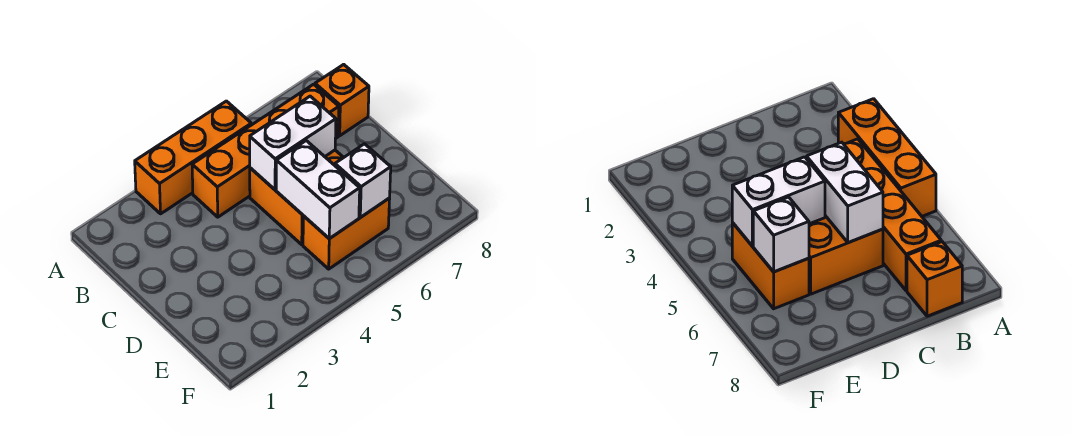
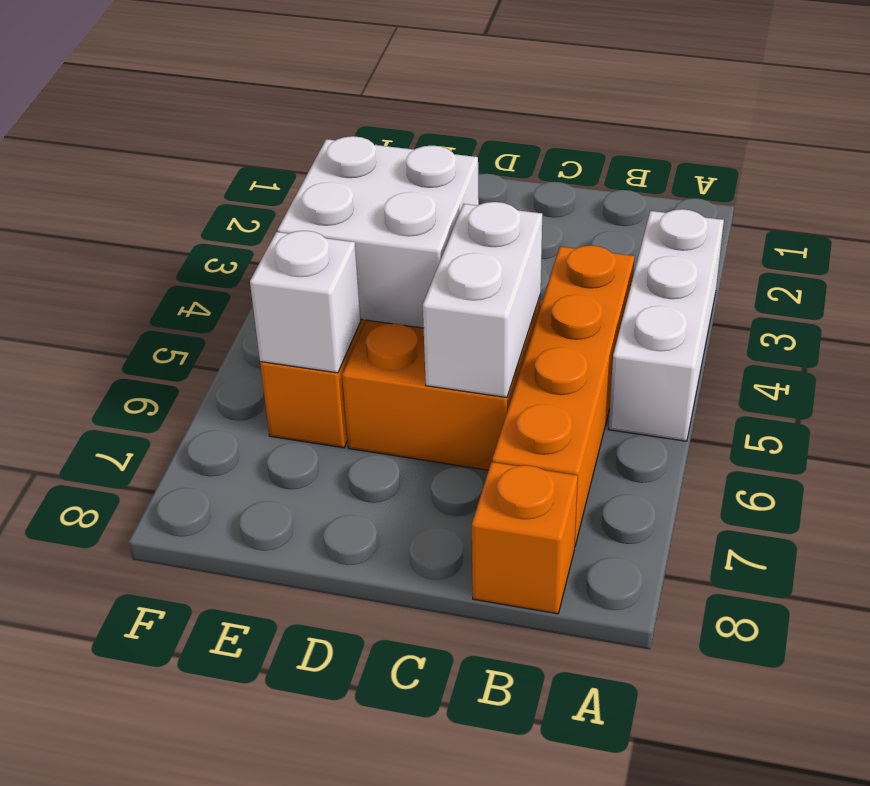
orange brick A3:A5 level 1 -> white brick A3:A5 level 1
white brick D5:E5 level 2 -> white brick D4:E5 level 2

